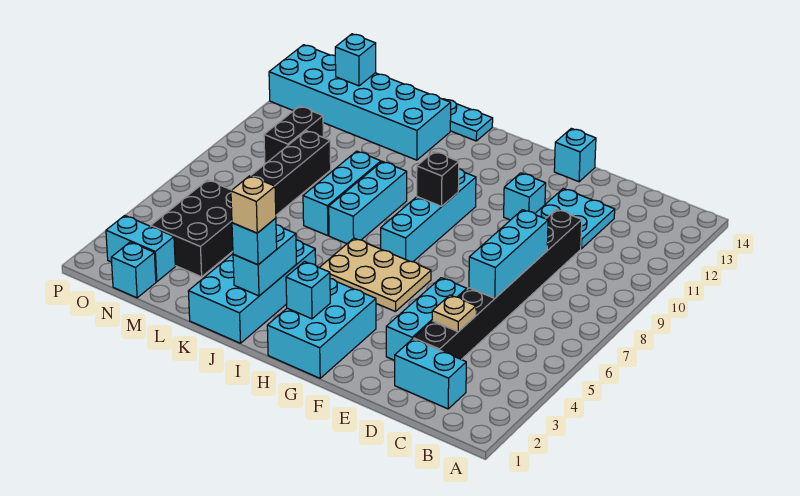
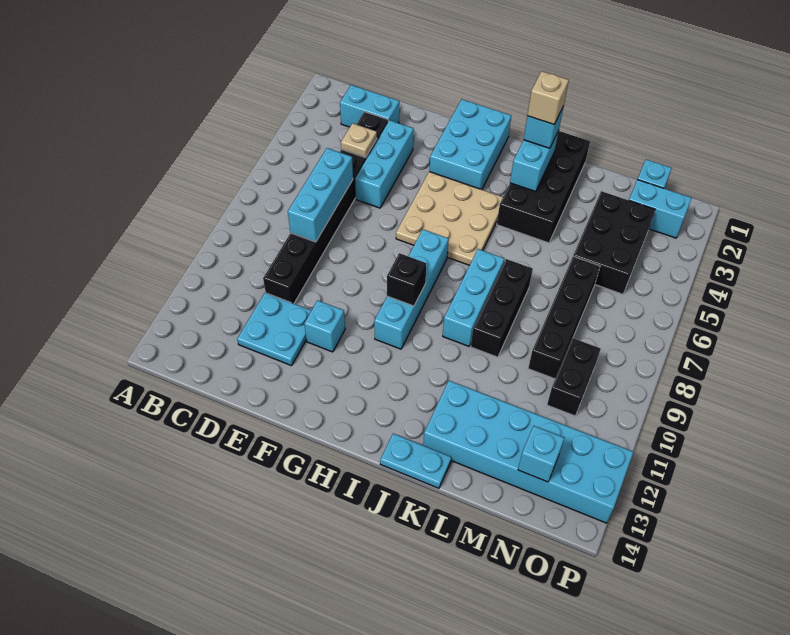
cyan brick F14 level 1 -> none
tan plate G5:I6 level 1 -> tan plate G4:I6 level 1
cyan brick H2 level 2 -> none
cyan brick J1:K4 level 1 -> black brick J1:K4 level 1
cyan brick K7:K9 level 1 -> black brick K7:K9 level 1

